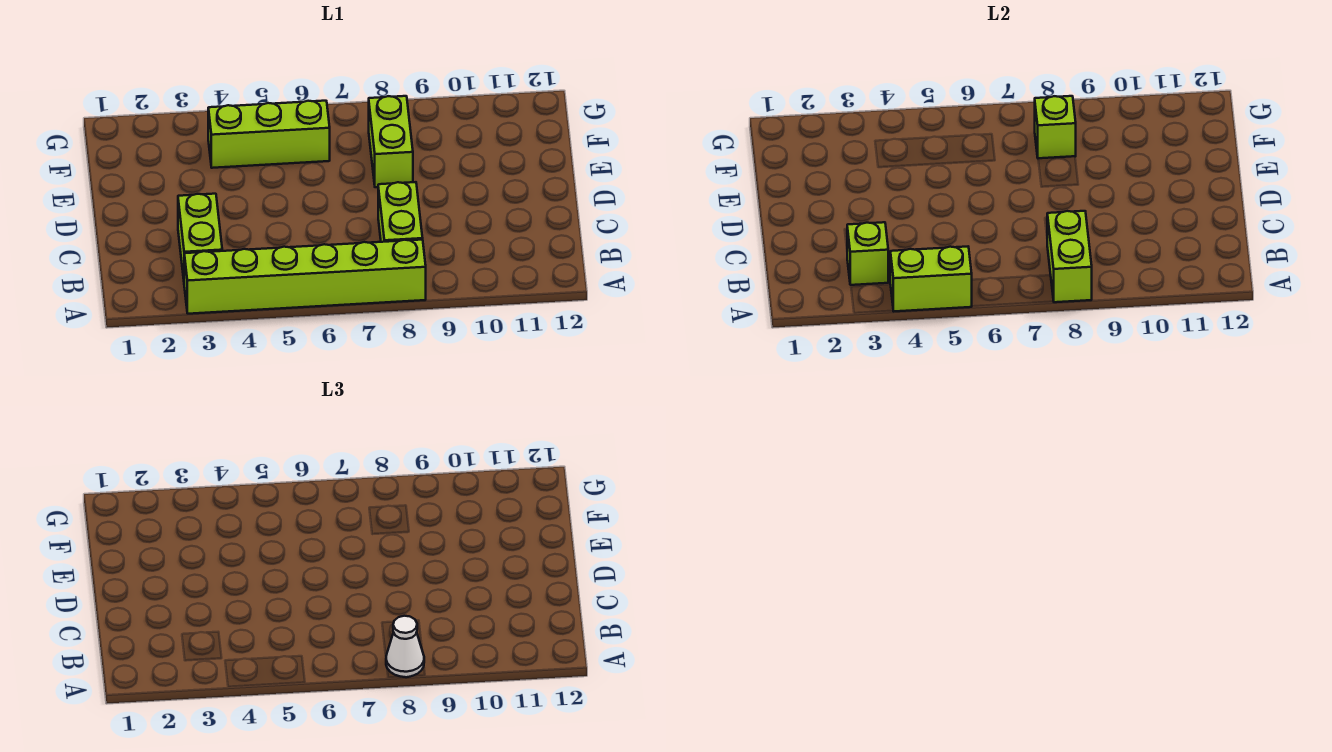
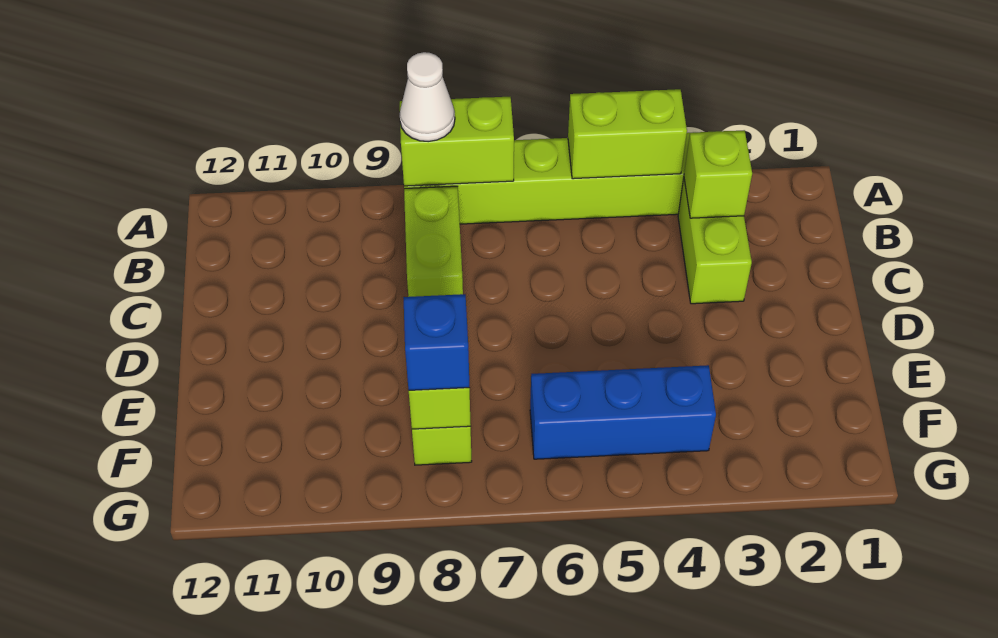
lime brick A8:B8 level 2 -> lime brick A7:A8 level 2
lime brick F4:F6 level 1 -> blue brick F4:F6 level 1
none -> blue brick F8 level 3

